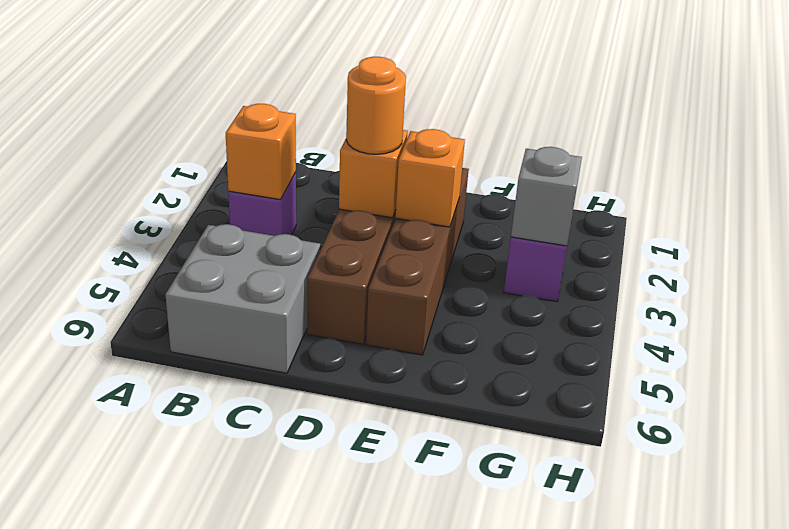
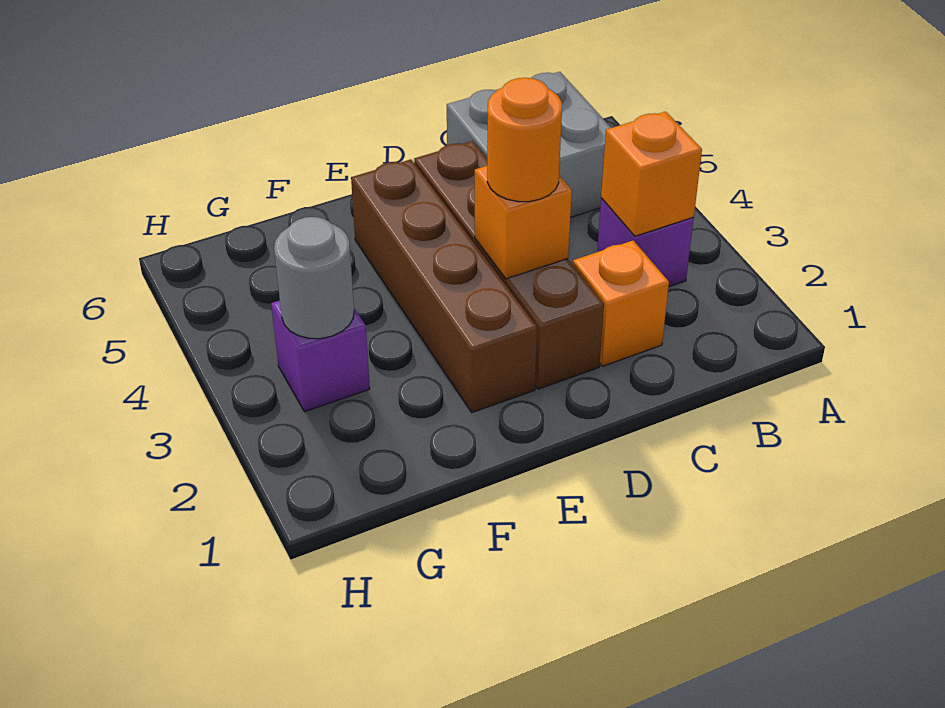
orange brick E3 level 2 -> orange brick C2 level 1
grey brick G3 level 2 -> grey round brick G3 level 2

